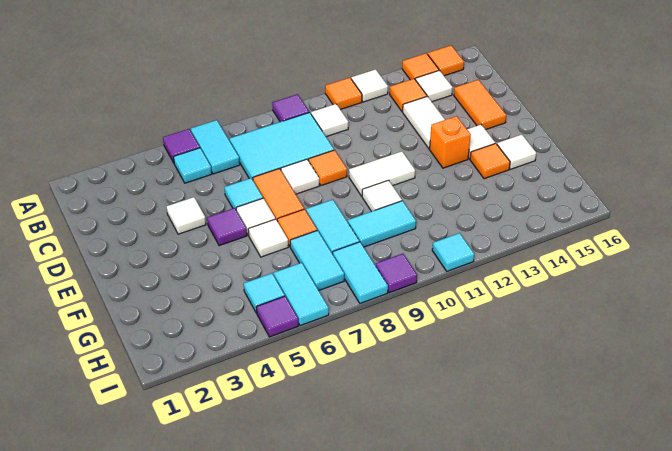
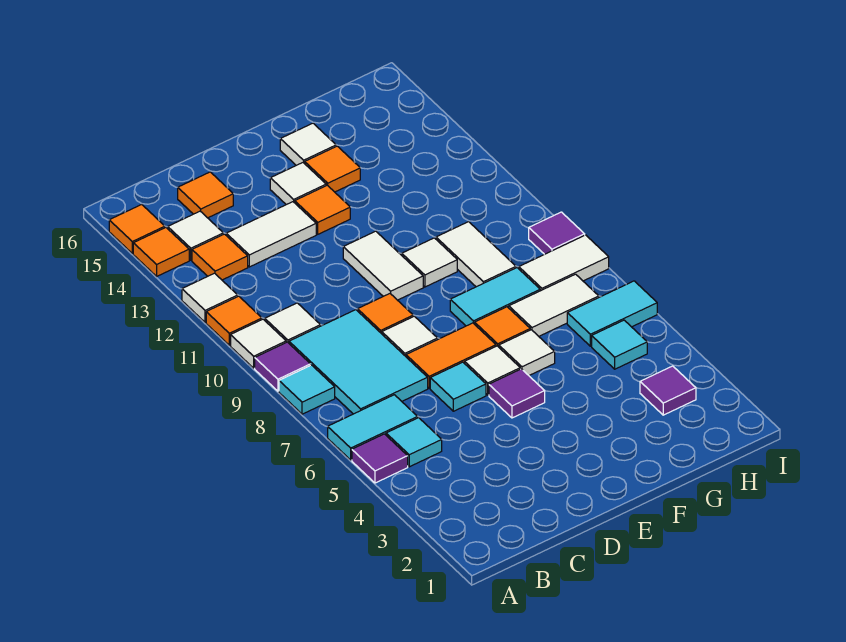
orange tile C15:D15 level 1 -> orange tile C15 level 1
white tile D4 level 1 -> white tile A10 level 1
orange brick E13 level 1 -> orange tile E13 level 1
cyan tile G7:H7 level 1 -> white tile G7:H7 level 1
cyan tile G9:G10 level 1 -> white tile G9:G10 level 1
cyan tile H8:I8 level 1 -> white tile H8:I8 level 1
purple tile I5 level 1 -> purple tile H3 level 1
cyan tile I11 level 1 -> cyan tile A8 level 1

